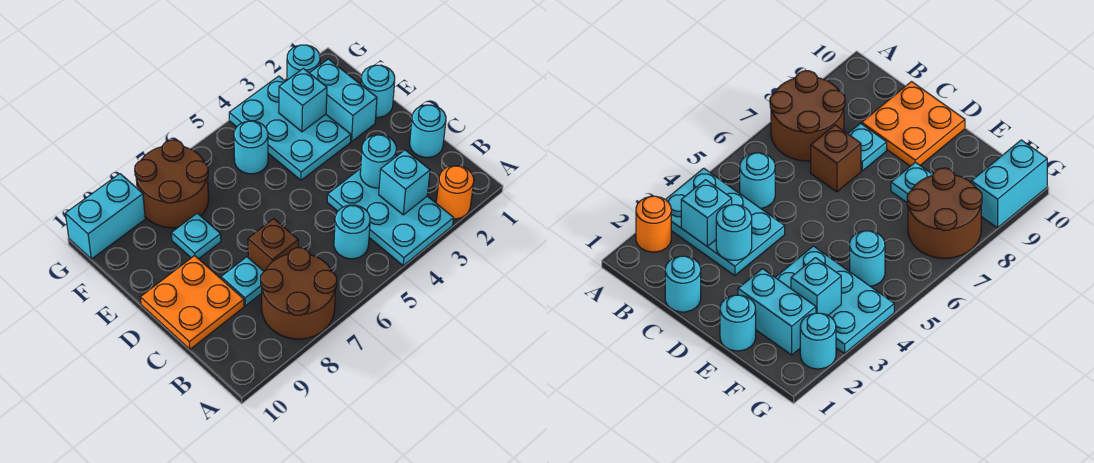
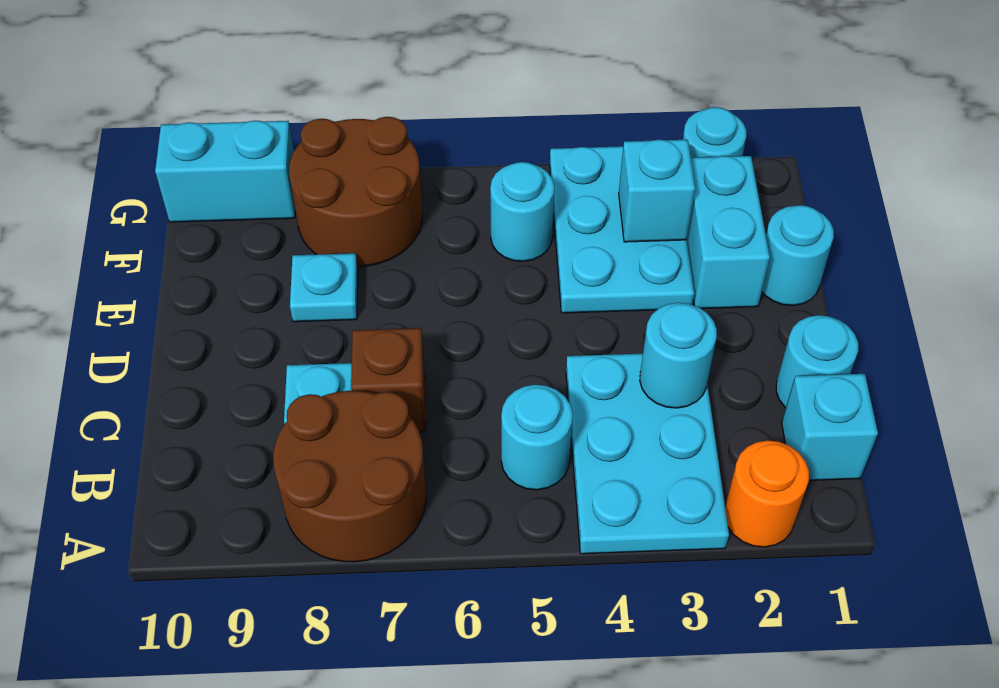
cyan brick B3 level 2 -> cyan brick B1 level 1
orange plate C9:D10 level 1 -> none

